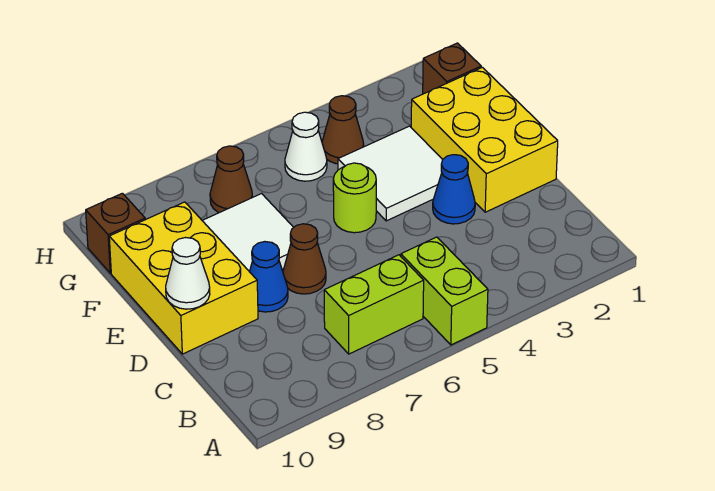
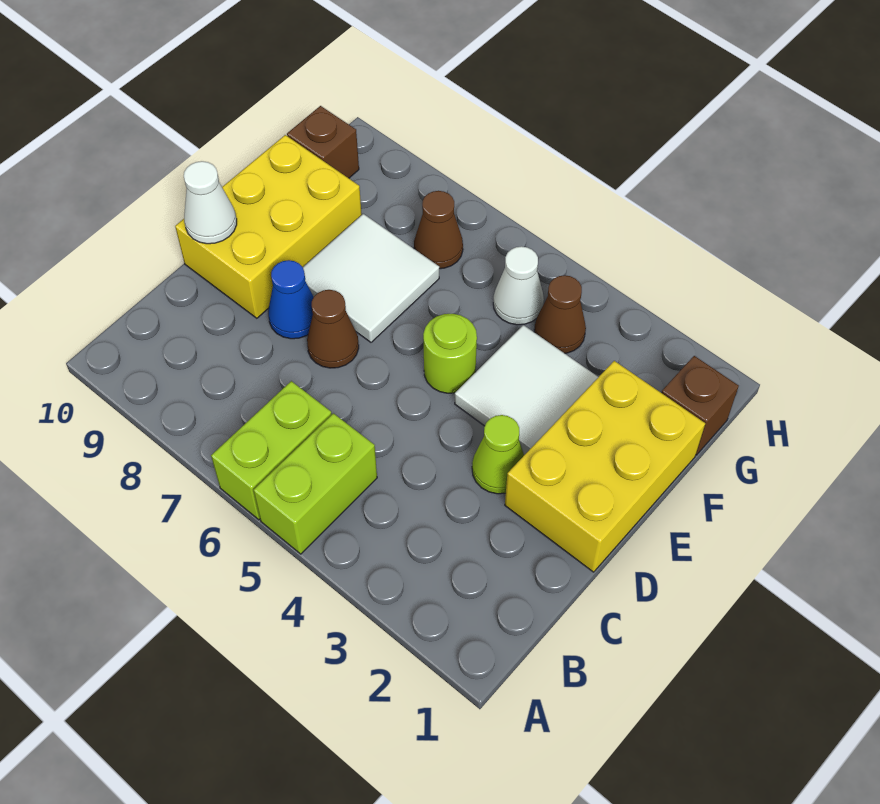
lime brick B6:B7 level 1 -> lime brick A6:B6 level 1
blue cone D3 level 1 -> lime cone D3 level 1

